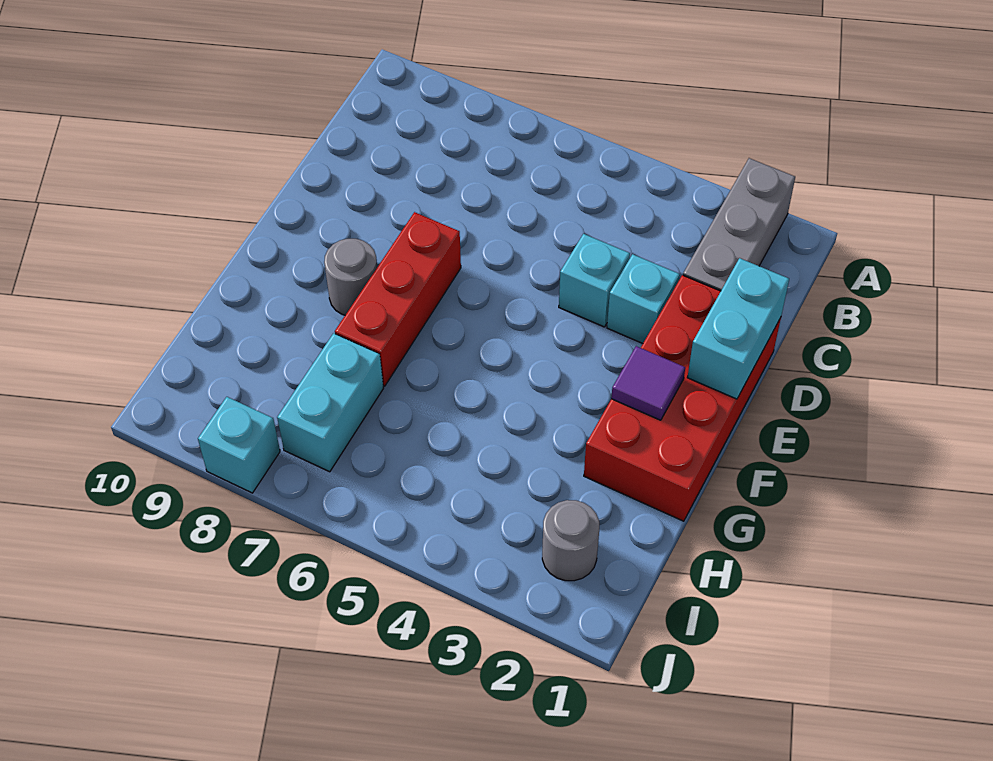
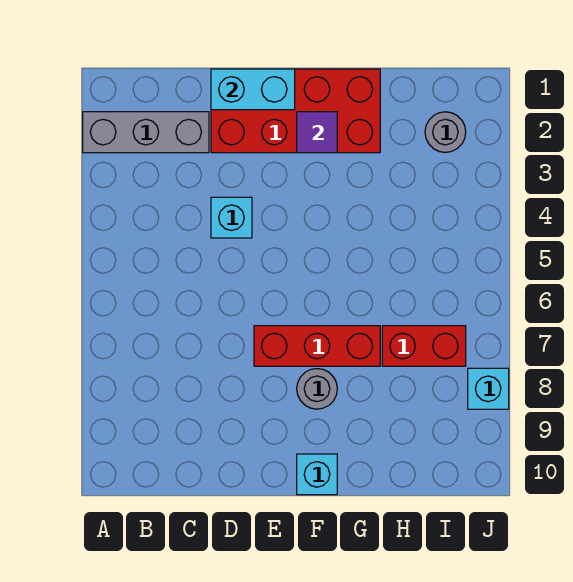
cyan brick D3 level 1 -> cyan brick F10 level 1
cyan brick H7:I7 level 1 -> red brick H7:I7 level 1

